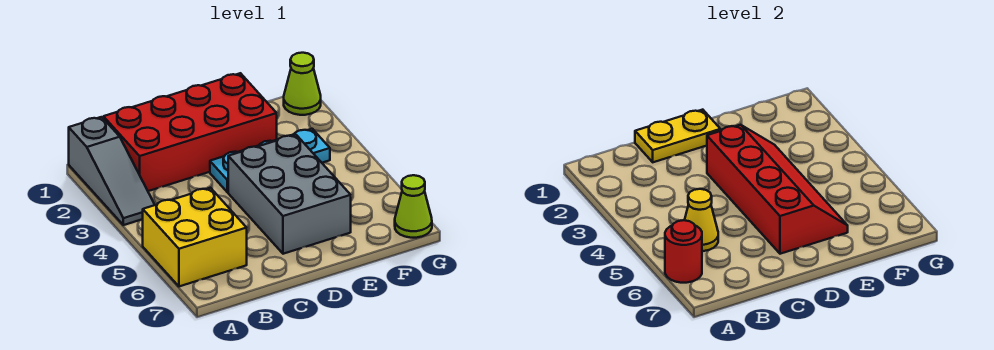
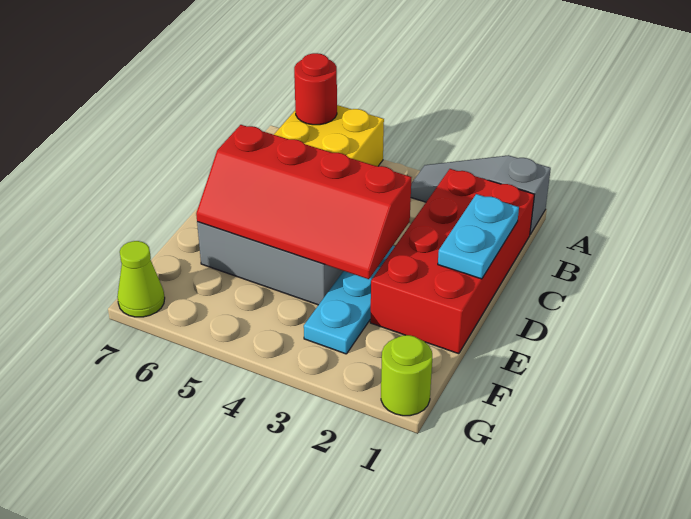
yellow cone B5 level 2 -> none
yellow plate C1:D1 level 2 -> cyan plate C1:D1 level 2
lime cone G1 level 1 -> lime round brick G1 level 1

